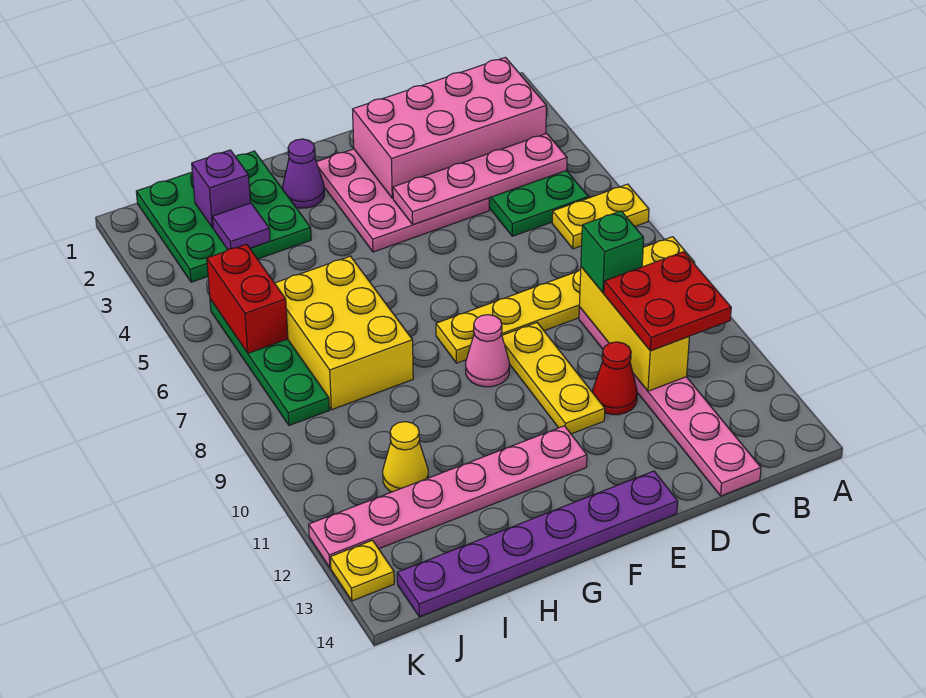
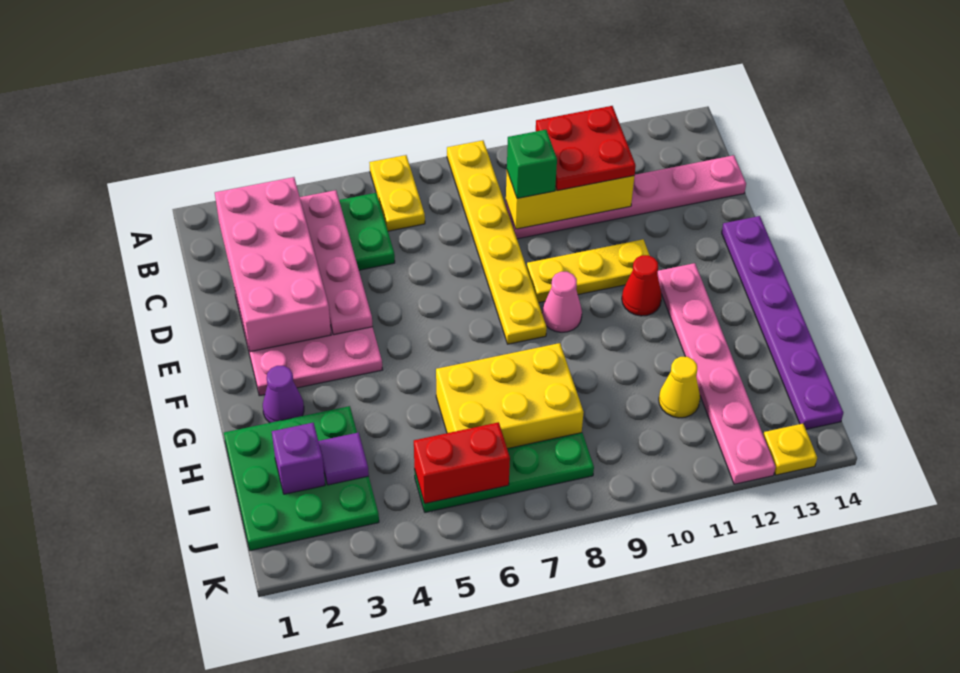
red cone D11 level 1 -> red cone F11 level 1

